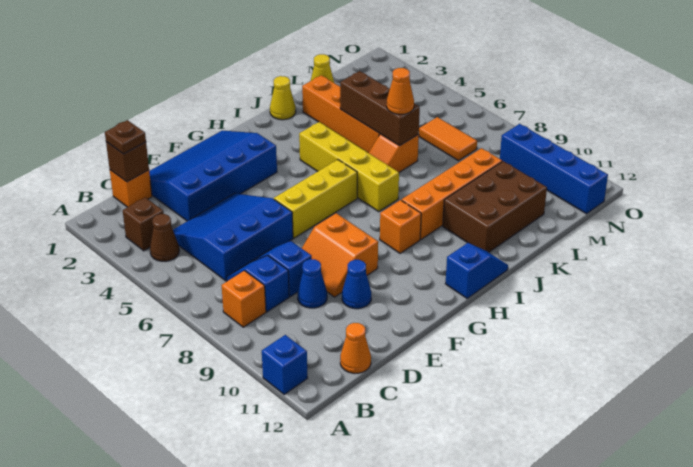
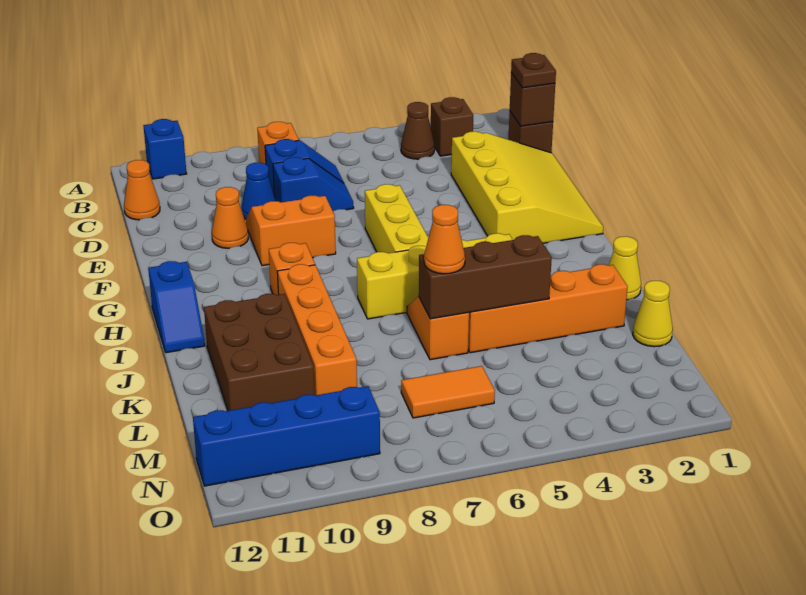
orange brick C1 level 1 -> brown brick C1 level 1
blue slope C4:E6 level 1 top 6 -> none
blue slope D1:G3 level 1 top 3 -> yellow slope D1:G3 level 1 top 3
blue cone E10 level 1 -> orange cone E10 level 1

